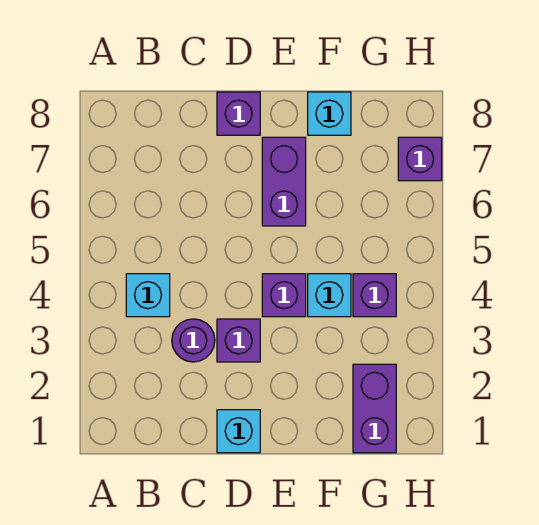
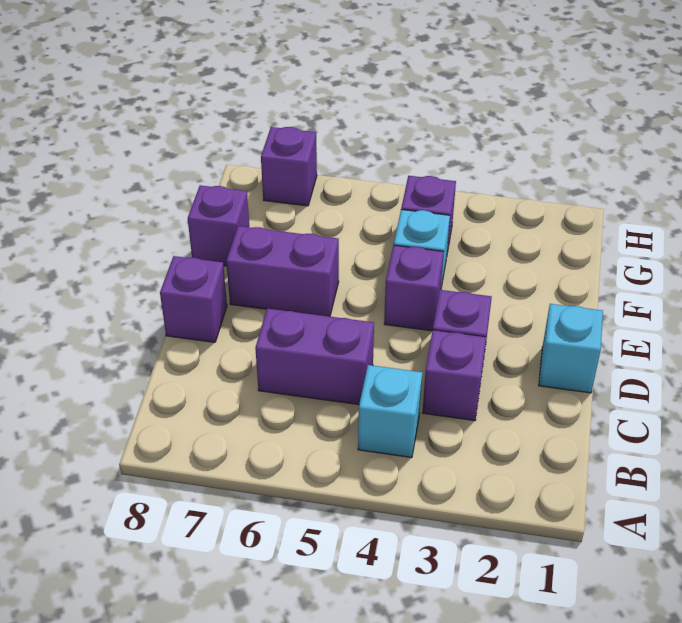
purple round brick C3 level 1 -> purple brick C3 level 1
cyan brick F8 level 1 -> purple brick F8 level 1
purple brick G1:G2 level 1 -> purple brick C5:C6 level 1

